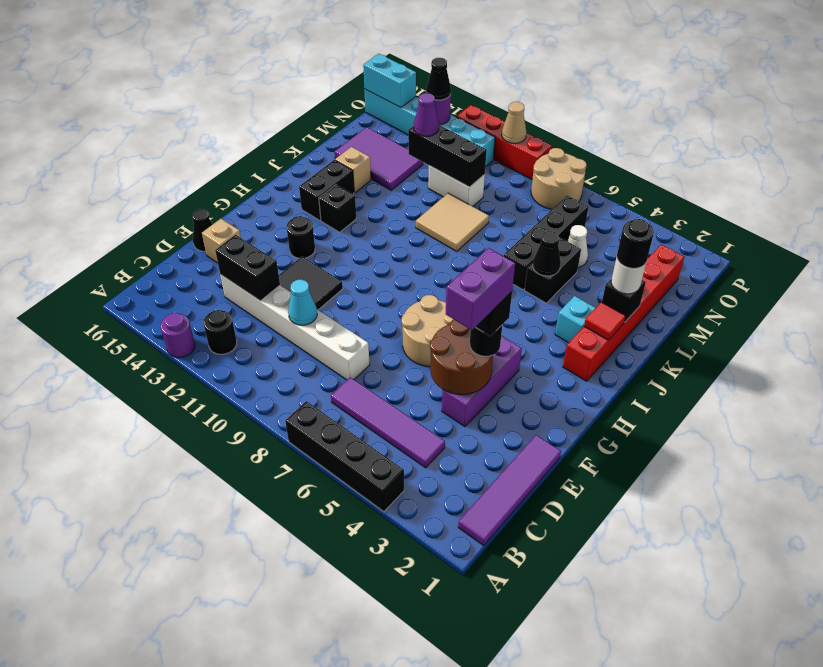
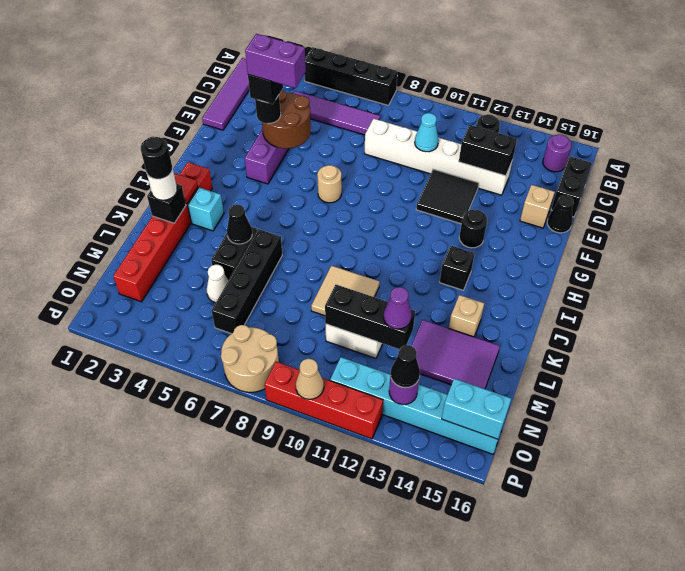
purple round brick A13 level 1 -> purple round brick B15 level 1
purple brick E4:F4 level 5 -> purple brick F4:F5 level 5
tan round brick F6:G7 level 1 -> tan round brick G7 level 1
black brick I14:J14 level 1 -> black brick C16:D16 level 1

